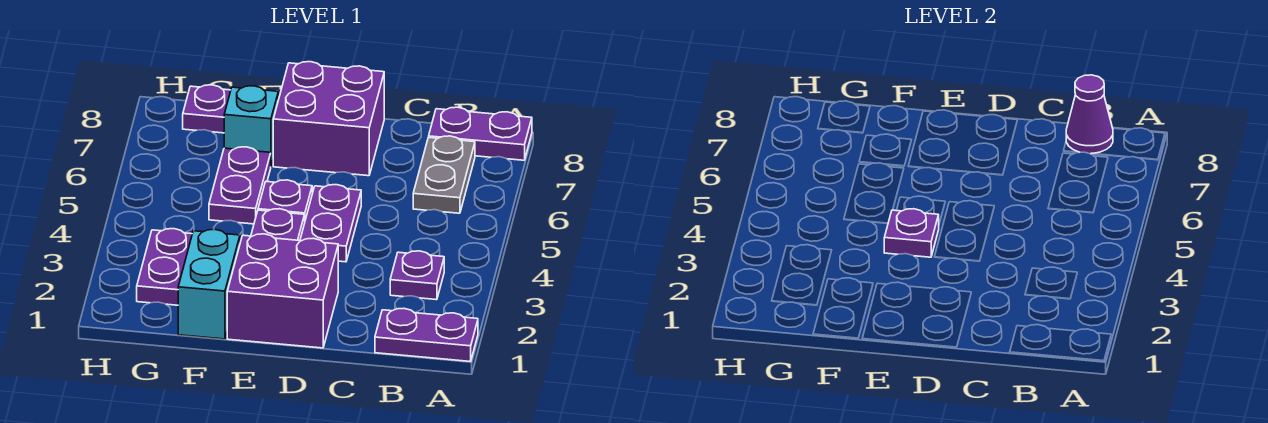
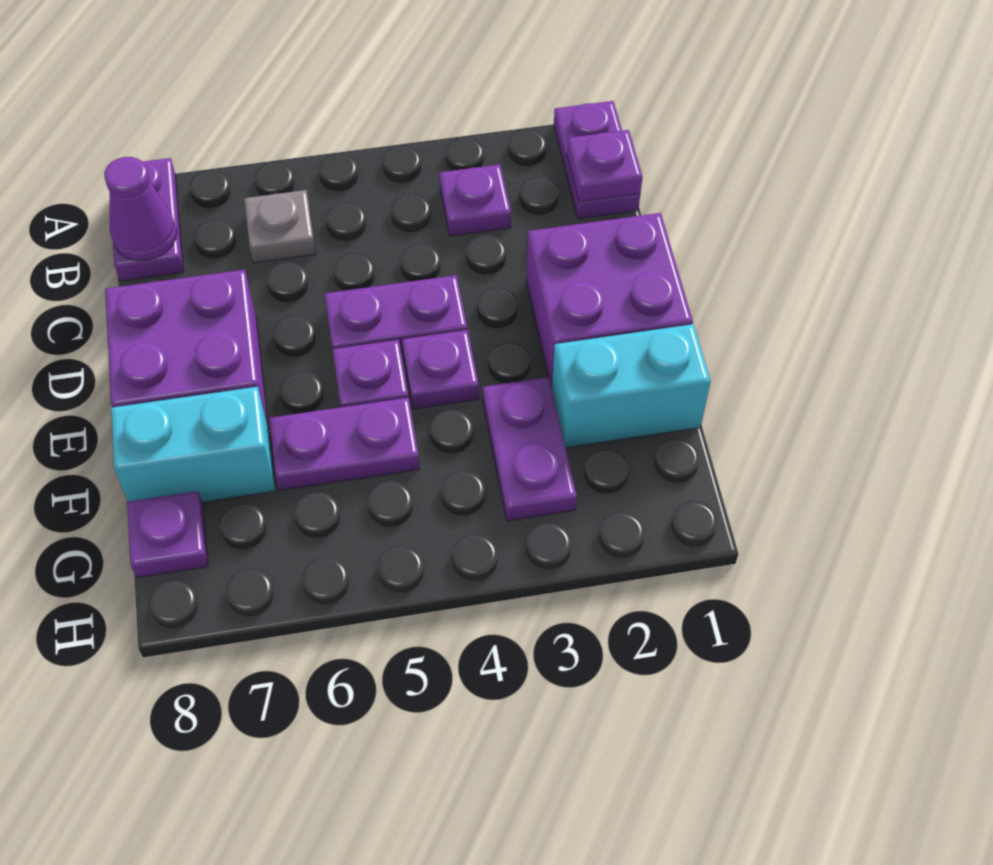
grey plate B6:B7 level 1 -> grey plate B6 level 1
purple plate E4 level 2 -> purple plate B1 level 2
cyan brick F7 level 1 -> cyan brick F7:F8 level 1
purple plate G2:G3 level 1 -> purple plate F3:G3 level 1

